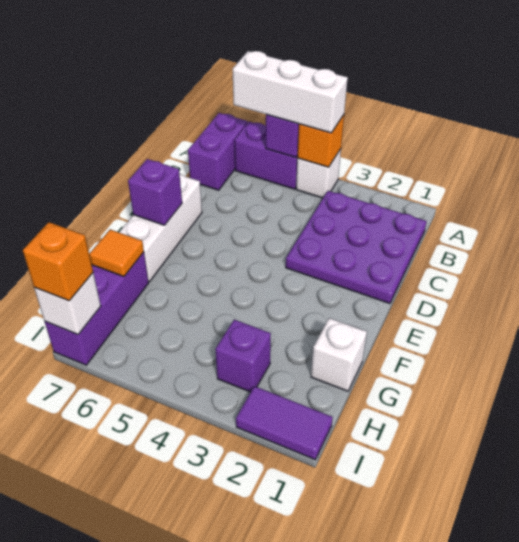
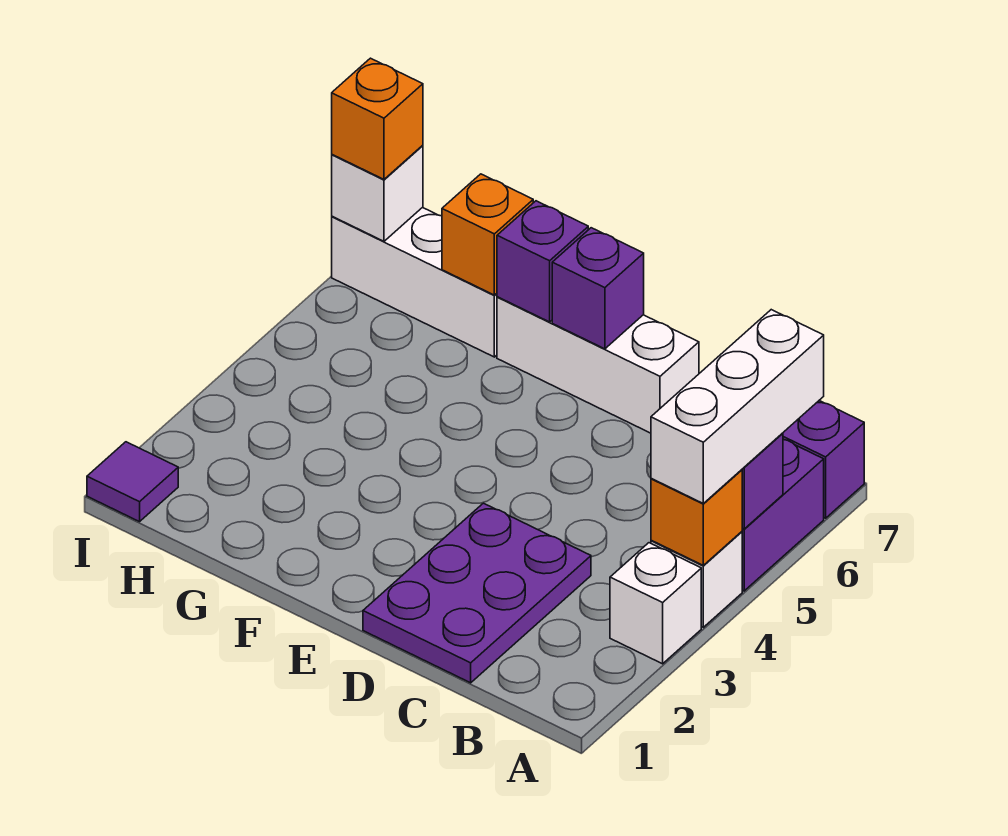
purple plate B1:D3 level 1 -> purple plate C1:D3 level 1
white brick G1 level 1 -> white brick A3 level 1
purple brick G7:I7 level 1 -> white brick G7:I7 level 1
orange tile G7 level 2 -> orange brick G7 level 2
purple brick H3 level 1 -> purple brick F7 level 2
purple tile I1:I2 level 1 -> purple tile I1 level 1

